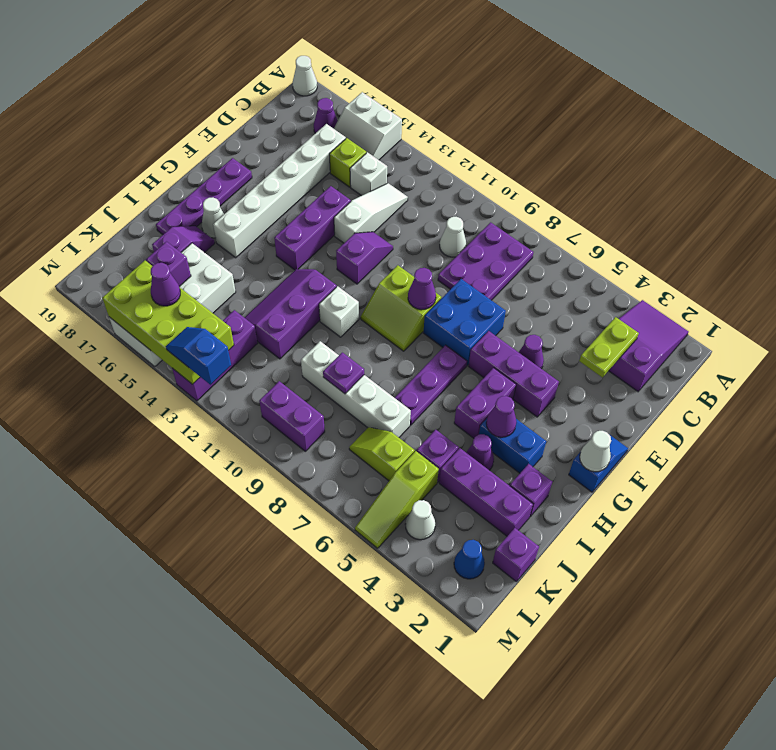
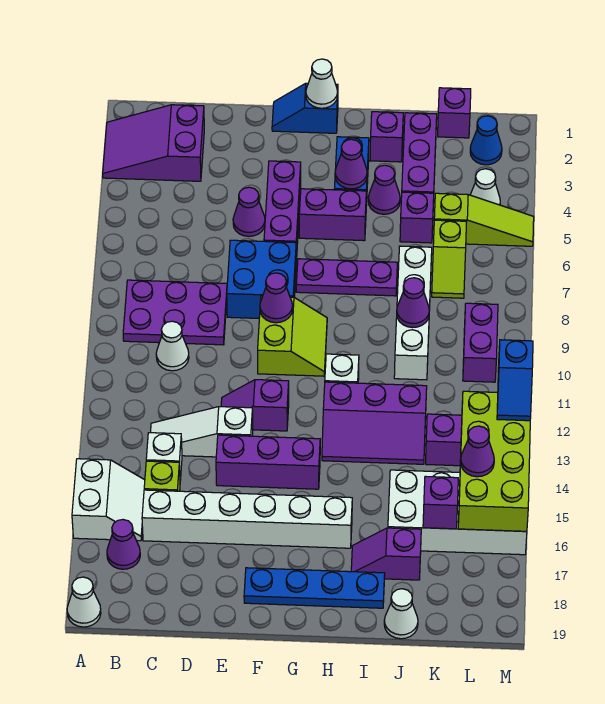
lime plate C3:D3 level 2 -> none
purple plate F18:I18 level 1 -> blue plate F18:I18 level 1
white cone H17 level 1 -> white cone J19 level 1
purple plate J9 level 2 -> purple cone J9 level 2

